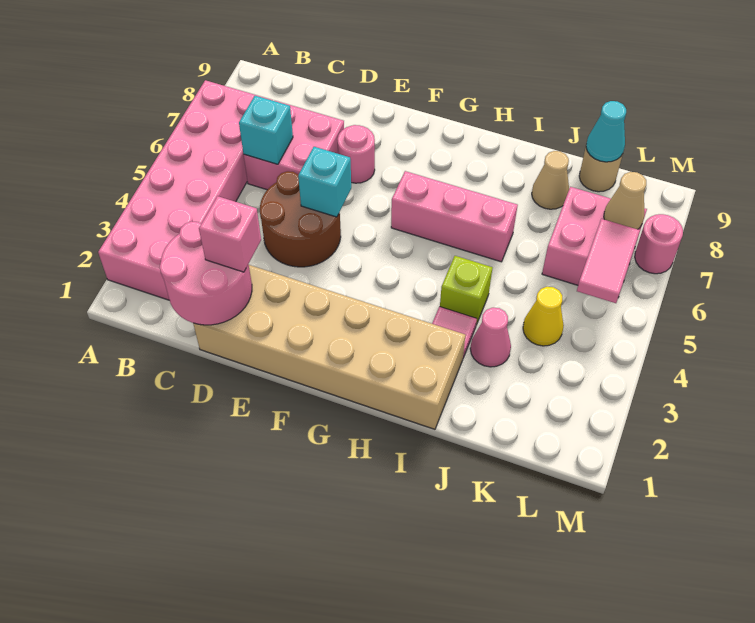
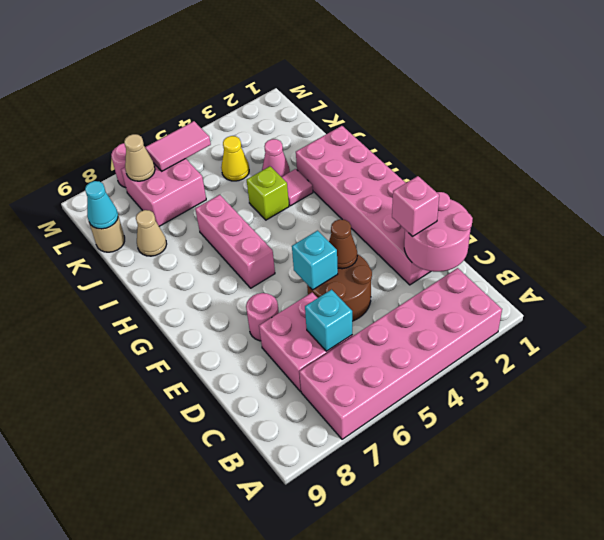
tan brick D1:I2 level 1 -> pink brick D1:I2 level 1
none -> brown cone E4 level 2

